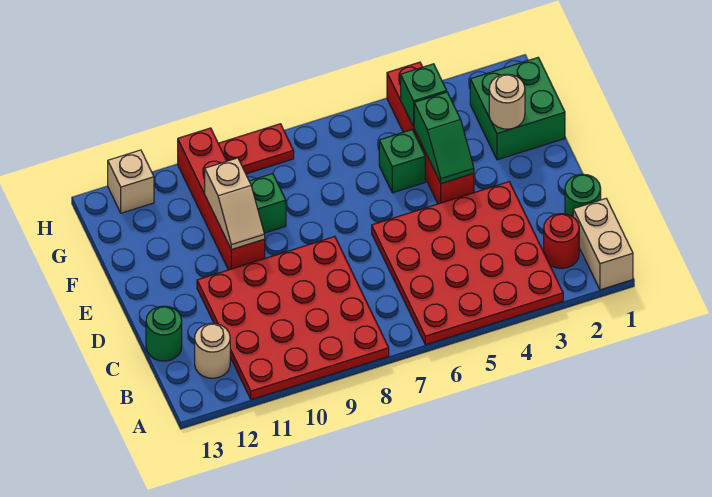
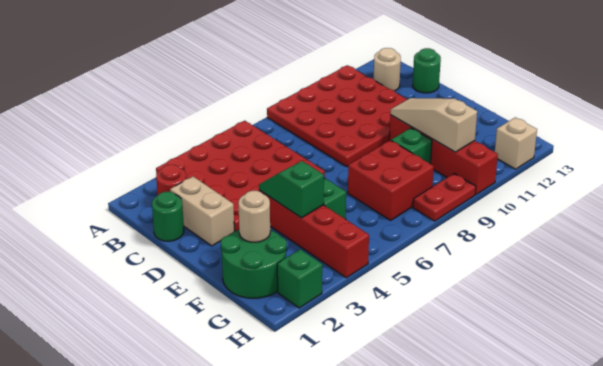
tan brick A1:B1 level 1 -> tan brick C2:D2 level 1
tan slope E10:F10 level 2 top F -> tan slope E10:G10 level 2 top G
green brick F1:G2 level 1 -> green round brick F1:G2 level 1
none -> red brick F7:G8 level 1
green brick G4 level 2 -> green brick H2 level 1

